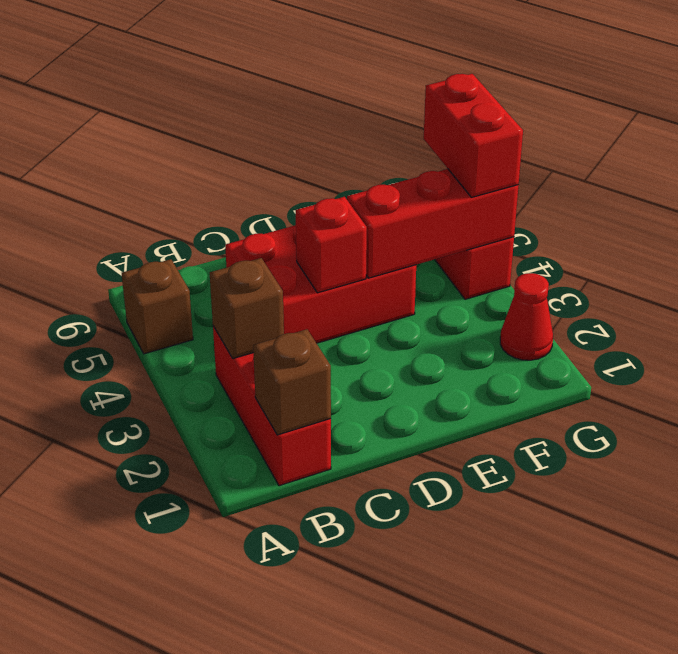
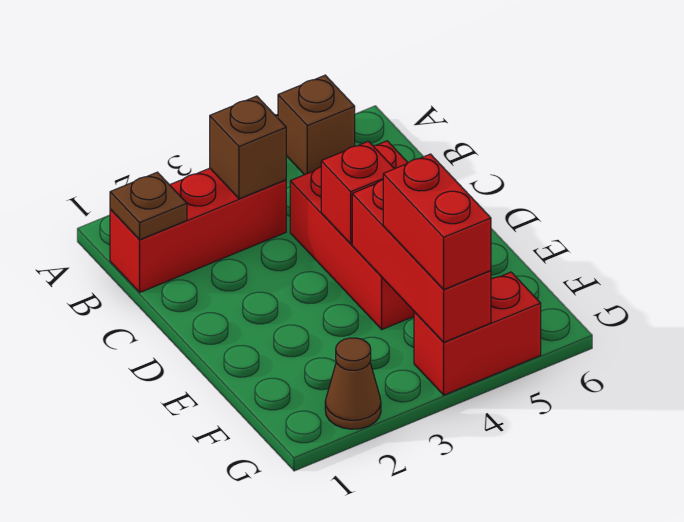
brown brick B1 level 2 -> brown plate B1 level 2
red cone G2 level 1 -> brown cone G2 level 1
red brick G4:G5 level 3 -> red brick F4:G4 level 3

